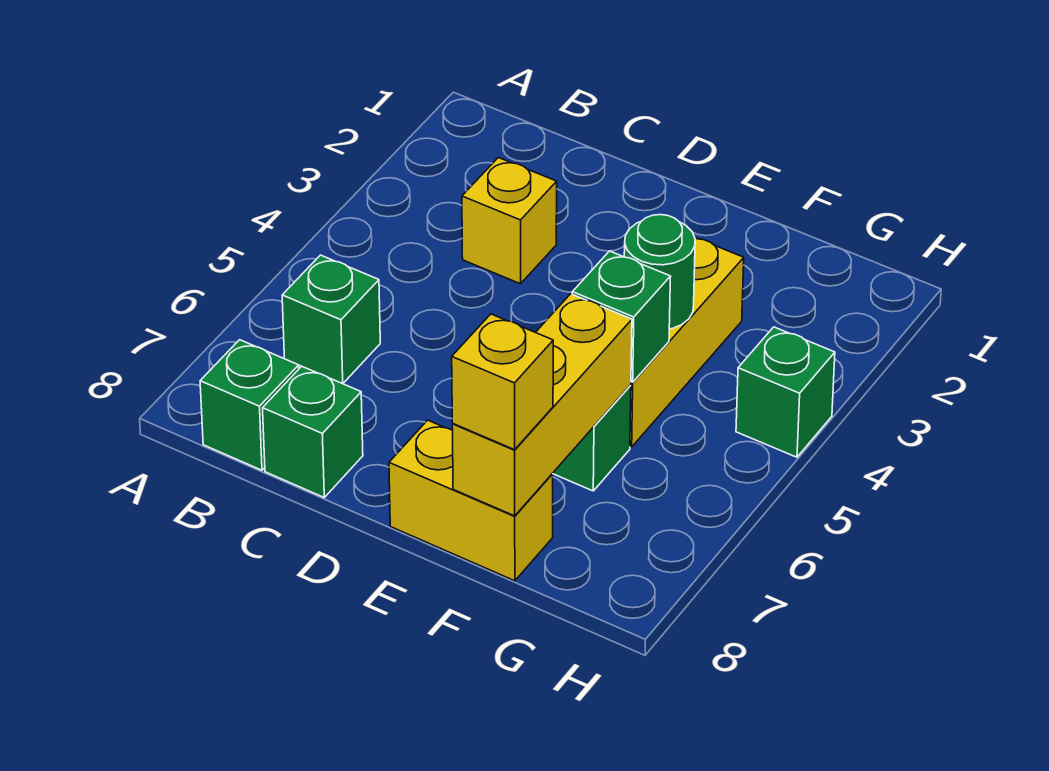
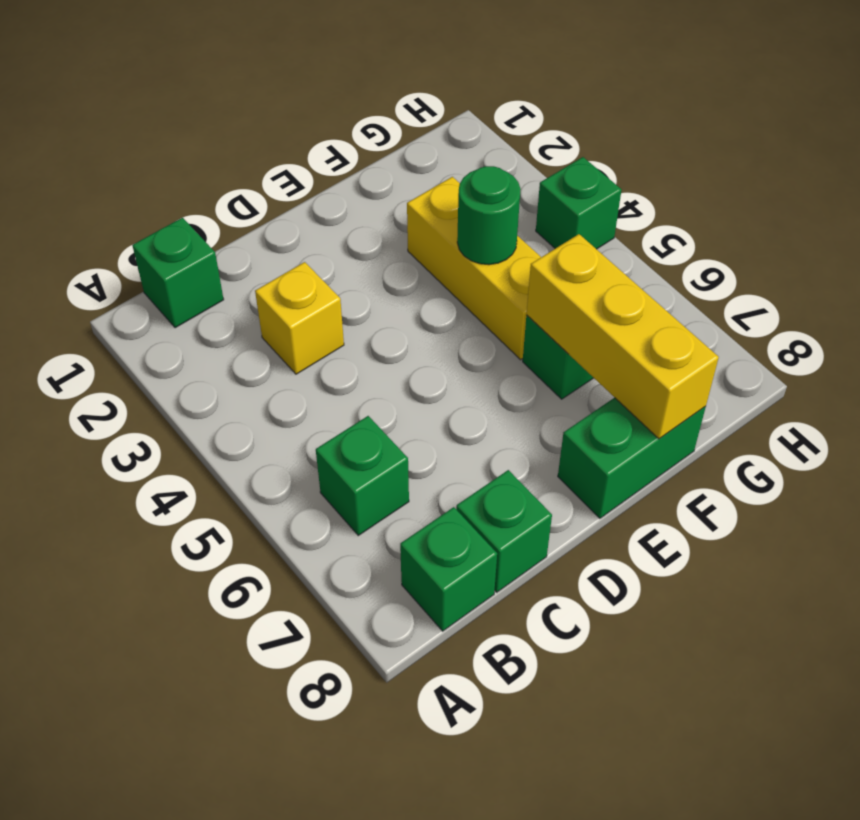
yellow brick E8:F8 level 1 -> green brick E8:F8 level 1
green brick F5 level 2 -> green brick B1 level 1
yellow brick F8 level 3 -> none

